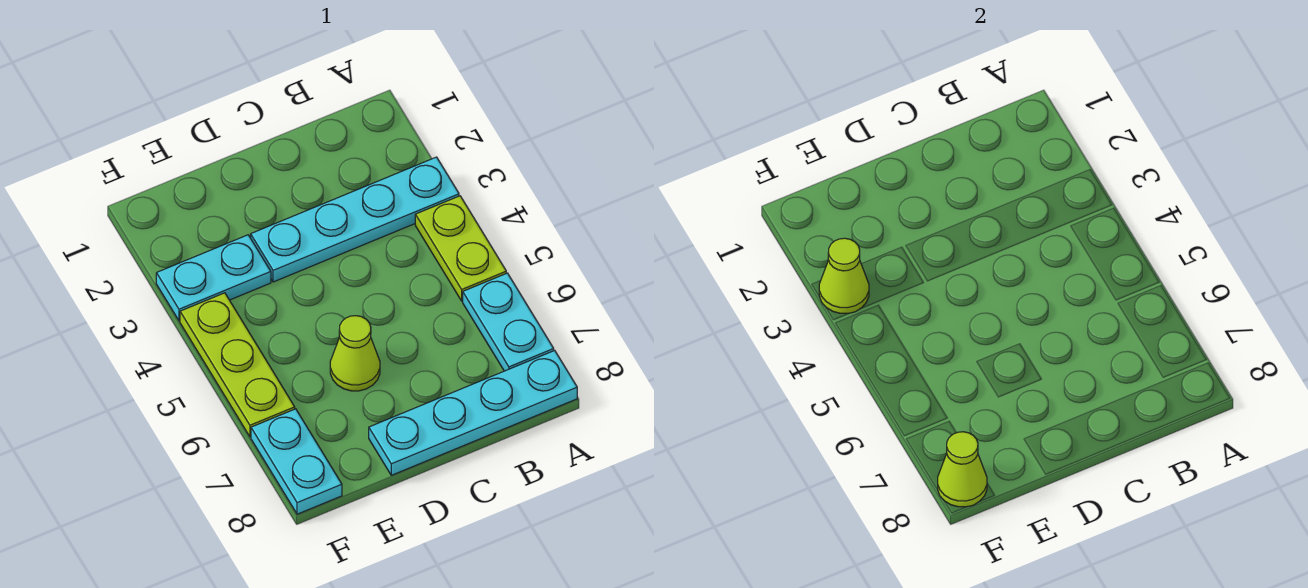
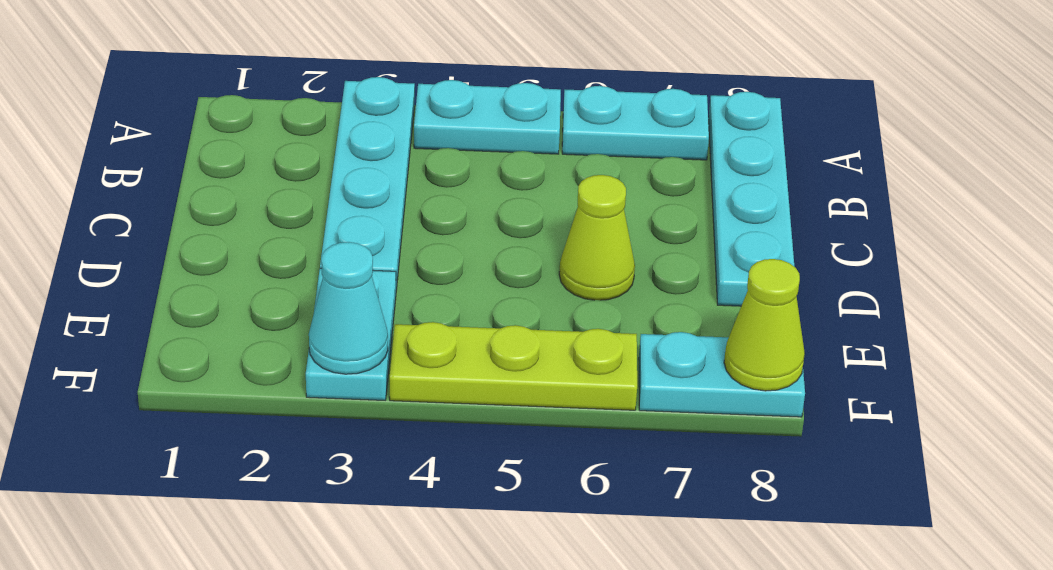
lime plate A4:A5 level 1 -> cyan plate A4:A5 level 1
lime cone F3 level 2 -> cyan cone F3 level 2

